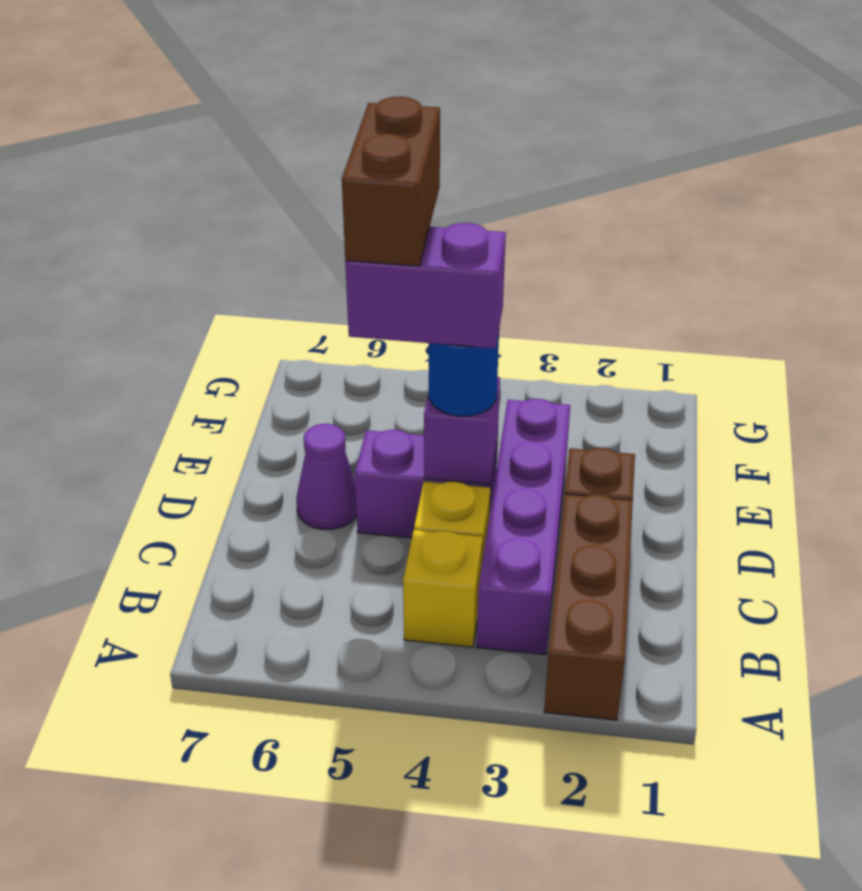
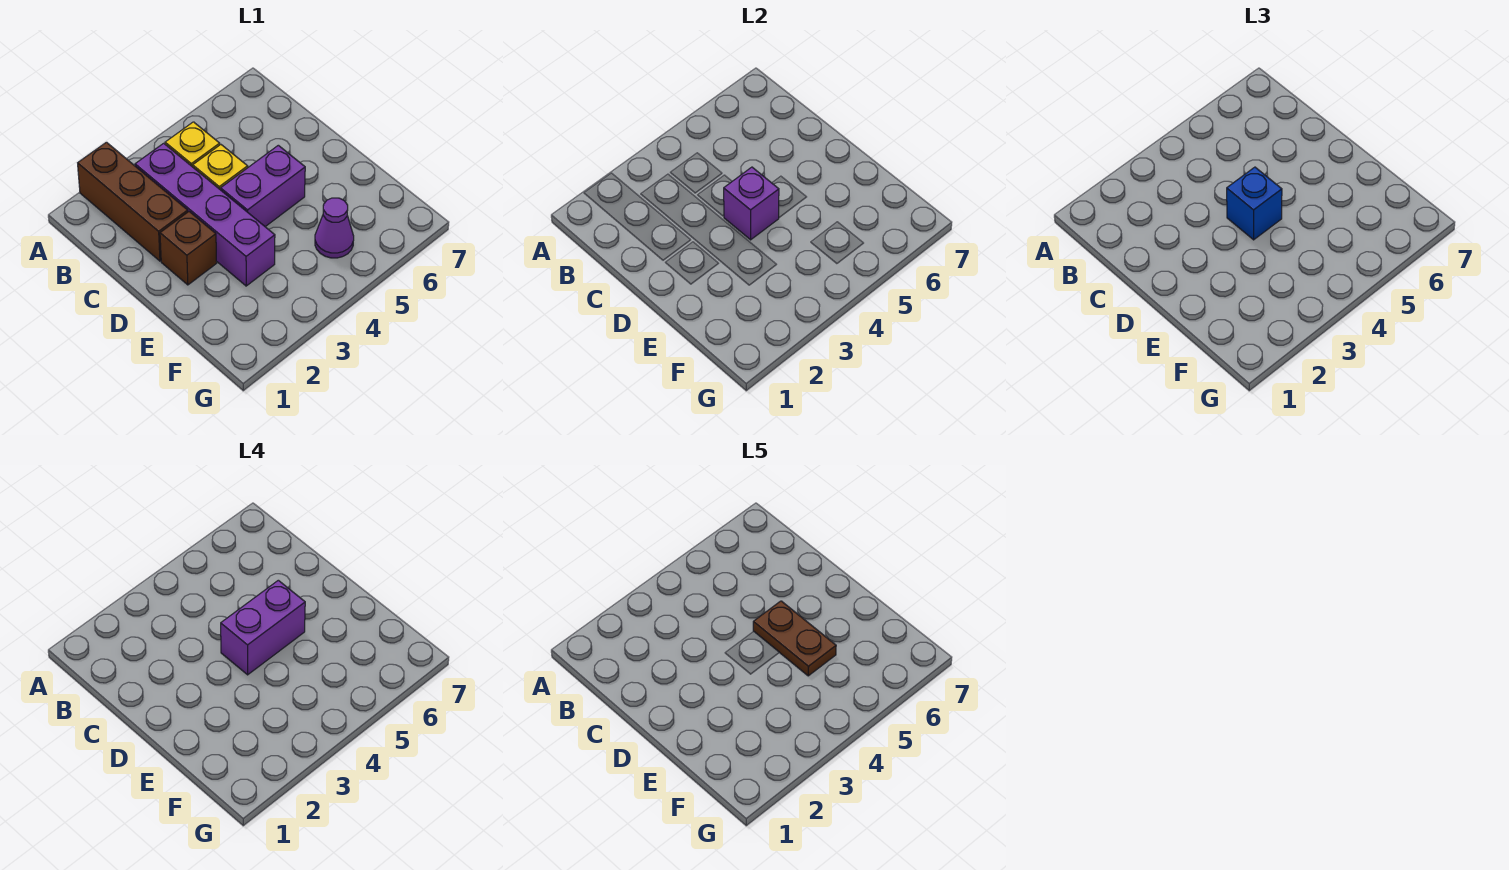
blue round brick D4 level 3 -> blue brick D4 level 3
brown brick D5:E5 level 5 -> brown plate D5:E5 level 5
purple cone D6 level 1 -> purple cone F5 level 1

